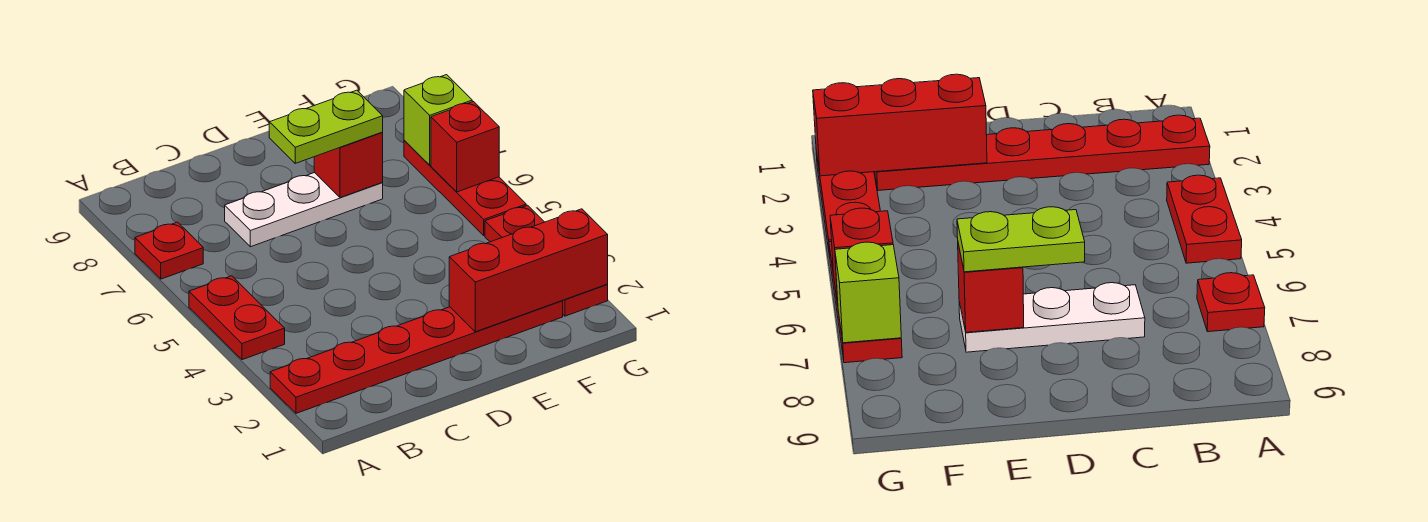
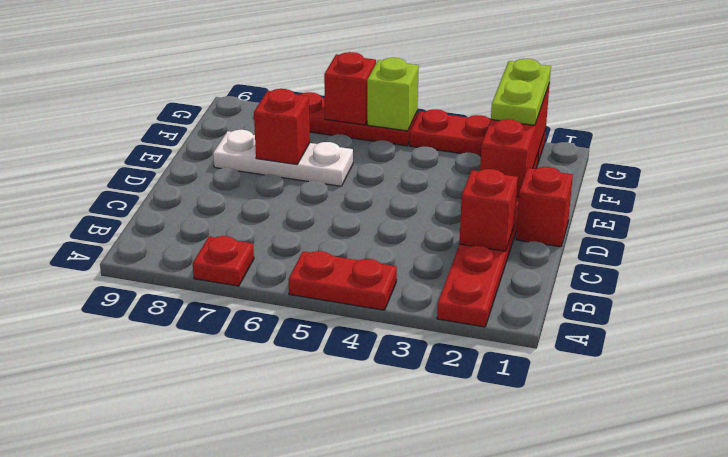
none -> red brick C2 level 2
white plate C7:E7 level 1 -> white plate E6:E8 level 1
none -> red brick D1 level 1
lime plate D7:E7 level 3 -> lime plate F2:G2 level 3
lime brick G7 level 2 -> lime brick G5 level 2

